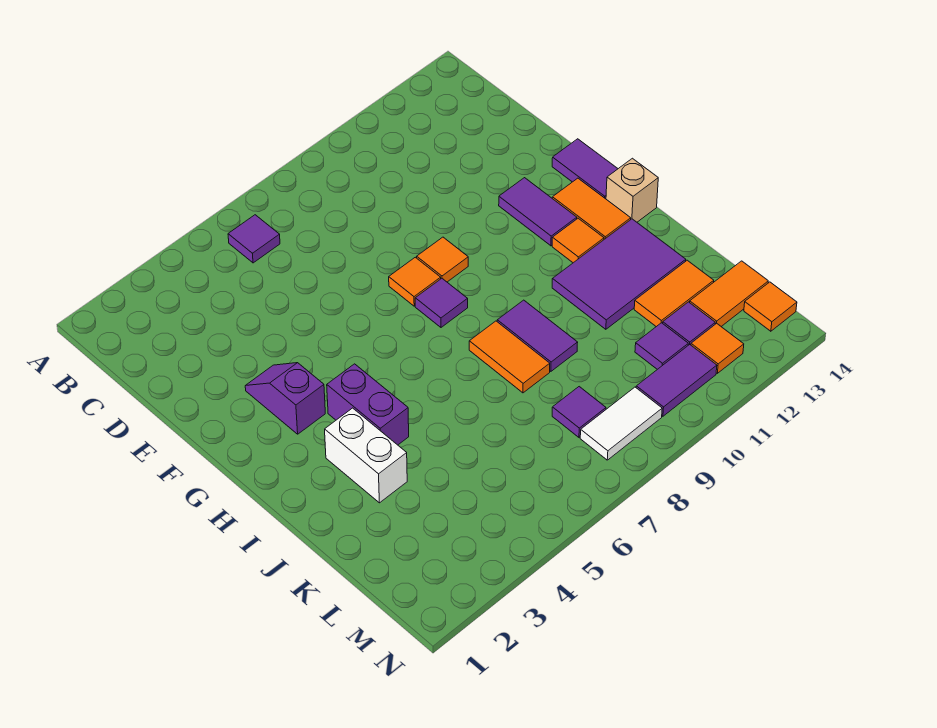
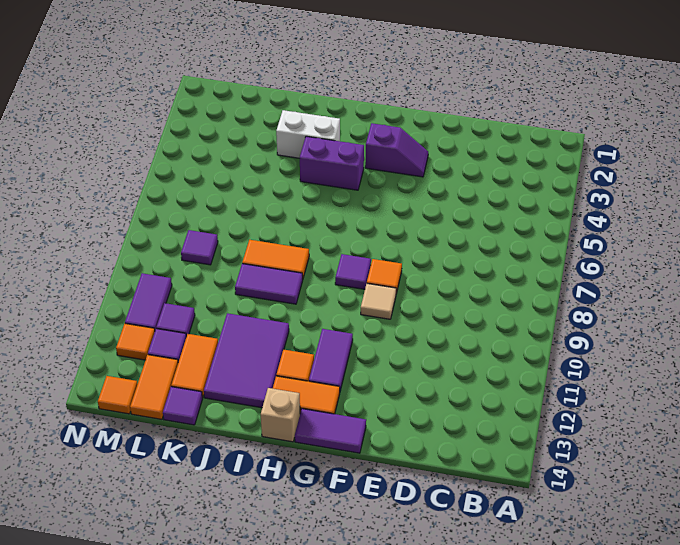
purple tile B6 level 1 -> purple tile K14 level 1
orange tile F9 level 1 -> tan tile F9 level 1
purple tile F12:G12 level 1 -> purple tile G11:G12 level 1
white tile M8:M9 level 1 -> none

